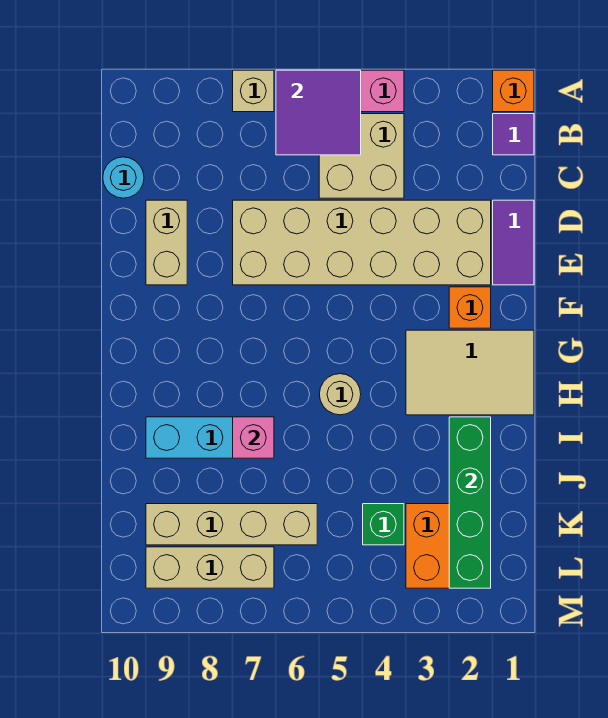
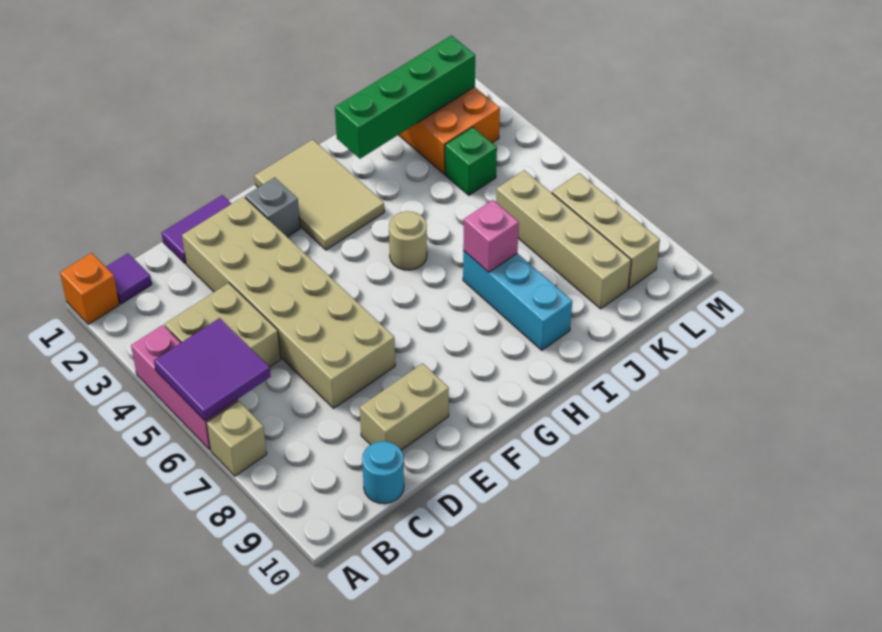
orange brick F2 level 1 -> grey brick F2 level 1

